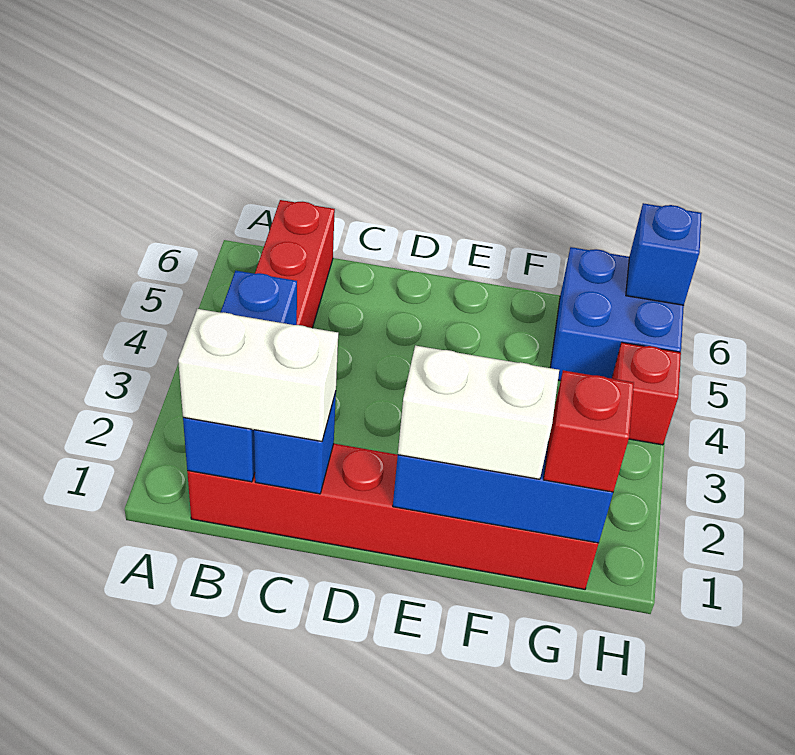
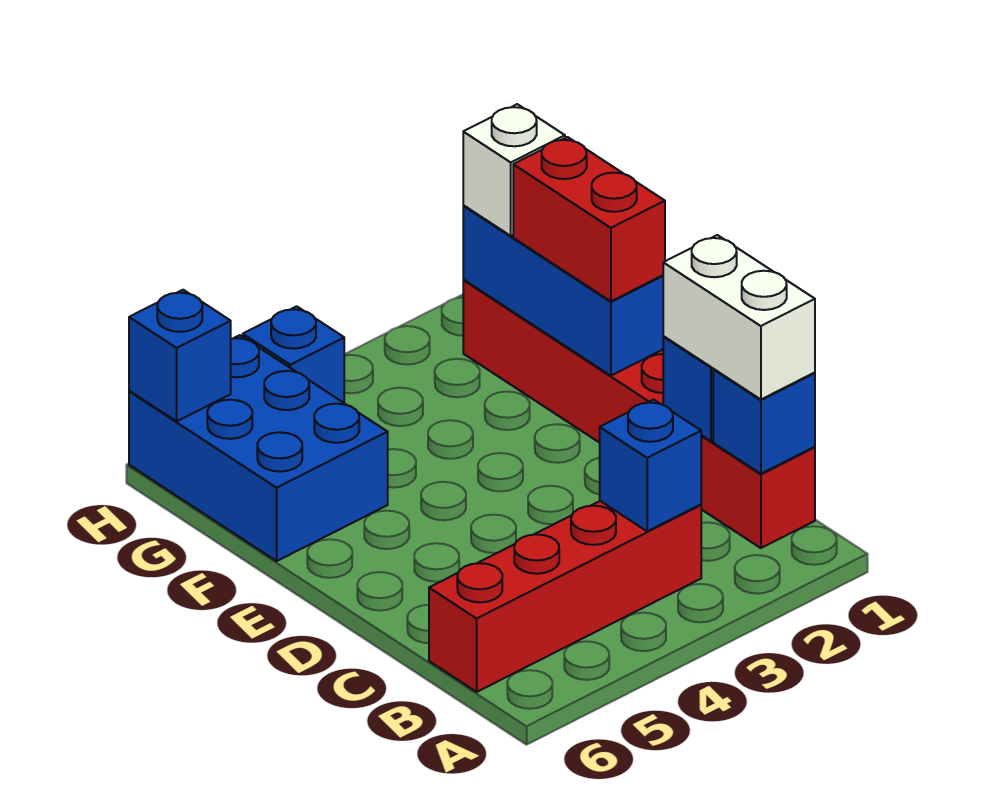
white brick E1:F1 level 3 -> red brick E1:F1 level 3
red brick G1 level 3 -> white brick G1 level 3
blue brick G5:H6 level 1 -> blue brick F5:H6 level 1
red brick H4 level 1 -> blue brick H4 level 1

